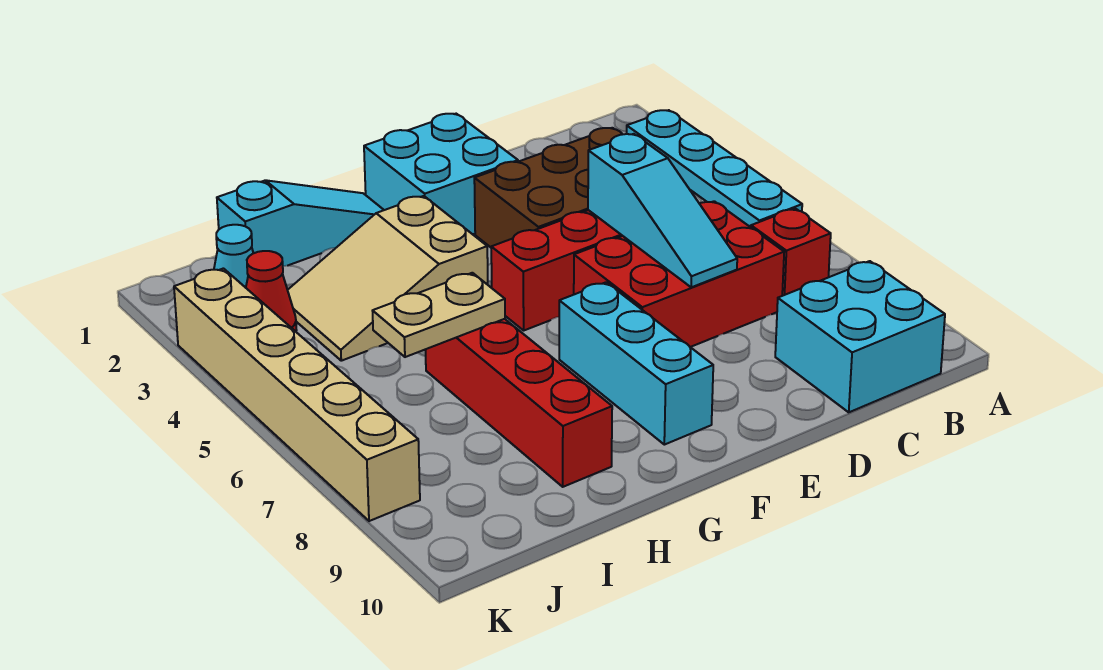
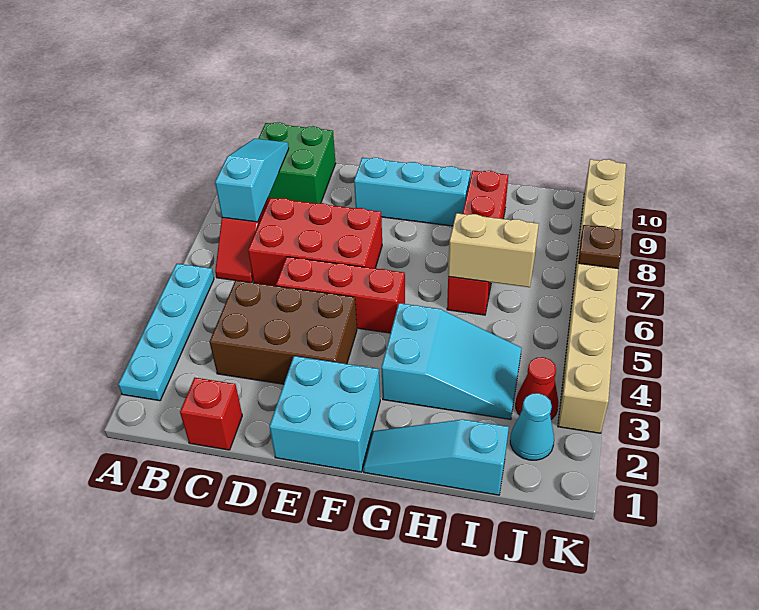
cyan brick B9:C10 level 1 -> green brick B9:C10 level 1
none -> red brick C1 level 1
cyan slope D5:D7 level 2 top 5 -> cyan slope B7:B9 level 2 top 7
cyan brick F7:F9 level 1 -> cyan brick E9:G9 level 1
tan slope G3:I4 level 1 top G -> cyan slope G3:I4 level 1 top G
tan plate H6:I6 level 2 -> tan brick H6:I6 level 2
tan brick K3:K8 level 1 -> tan brick K3:K10 level 1
none -> brown plate K7 level 2

